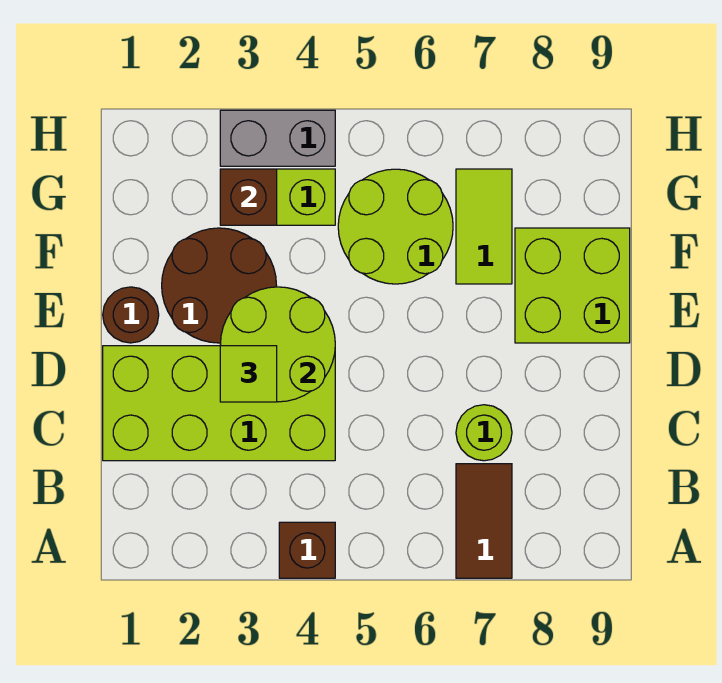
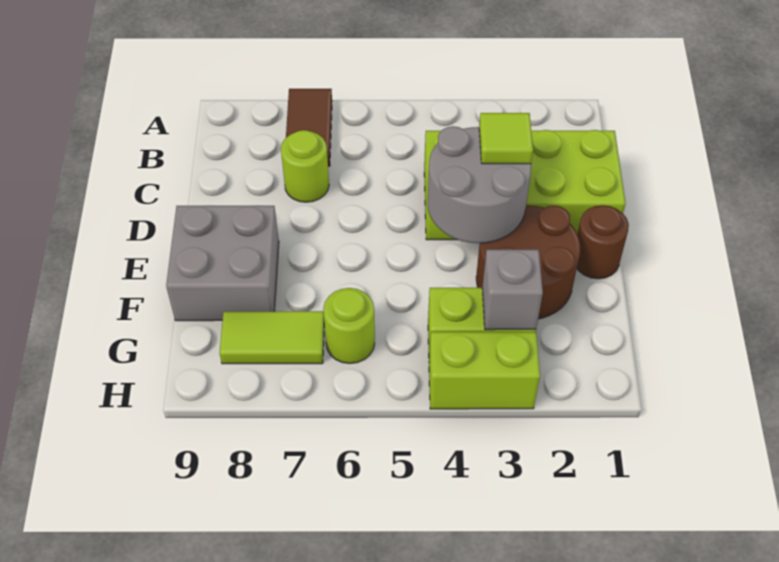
brown brick A4 level 1 -> none
lime round brick D3:E4 level 2 -> grey round brick D3:E4 level 2
lime brick E8:F9 level 1 -> grey brick E8:F9 level 1
lime round brick F5:G6 level 1 -> lime round brick G6 level 1
lime tile F7:G7 level 1 -> lime tile G7:G8 level 1
brown brick G3 level 2 -> grey brick G3 level 2
grey brick H3:H4 level 1 -> lime brick H3:H4 level 1

